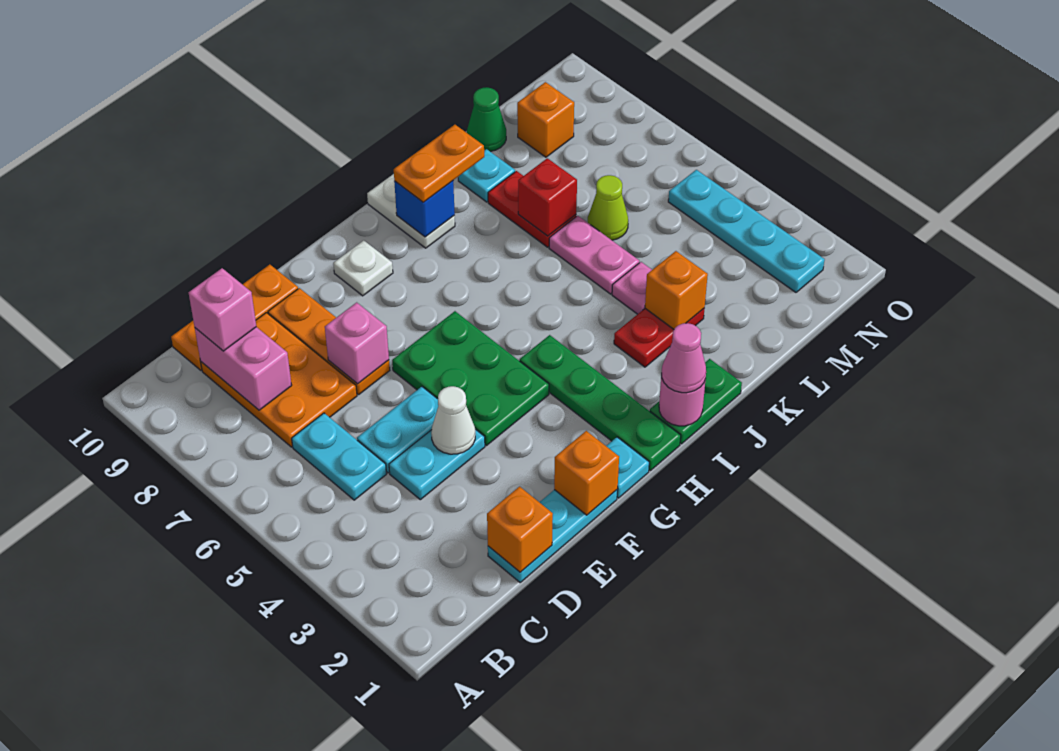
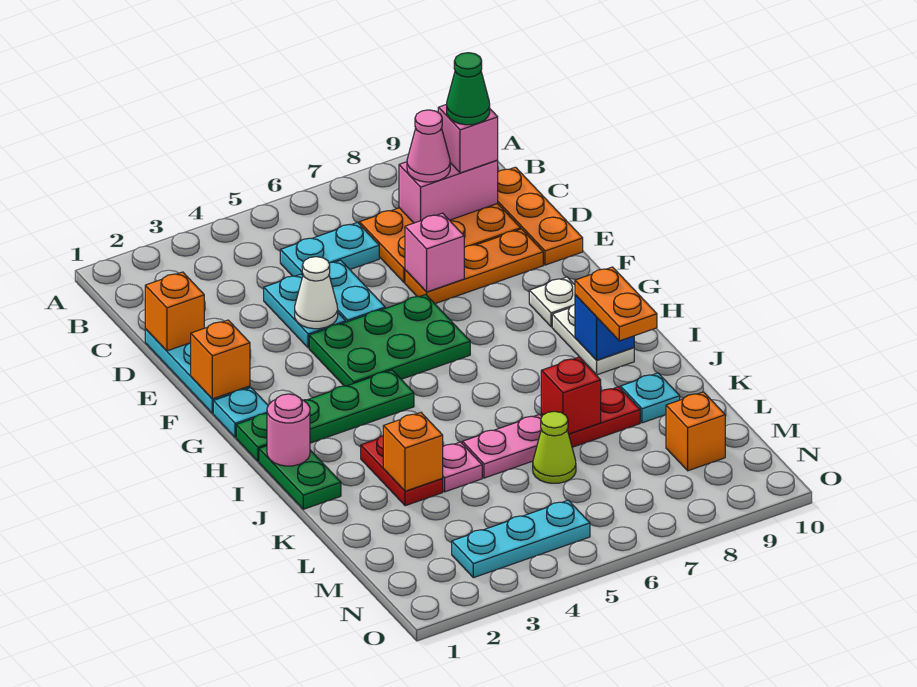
pink cone I1 level 3 -> pink cone C8 level 3
white plate I9:I10 level 1 -> white plate H9:I9 level 1
green cone L10 level 1 -> green cone C9 level 4
cyan plate N2:N5 level 1 -> cyan plate N3:N5 level 1

